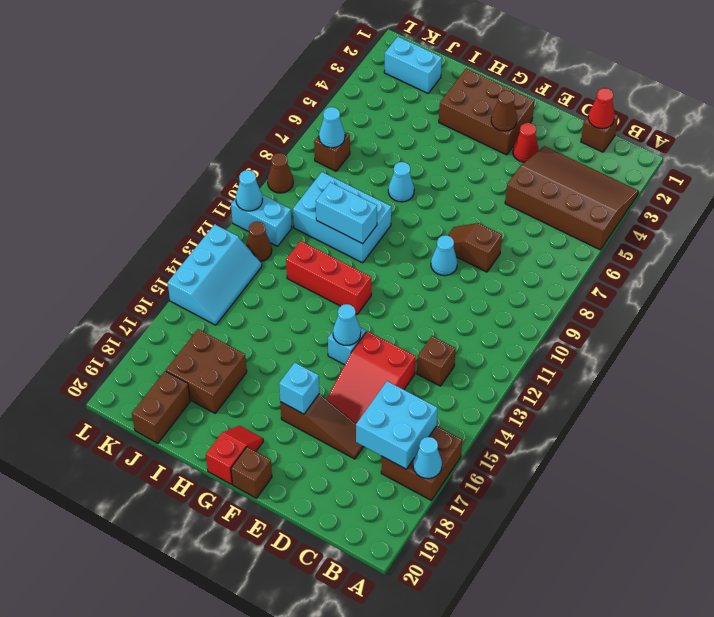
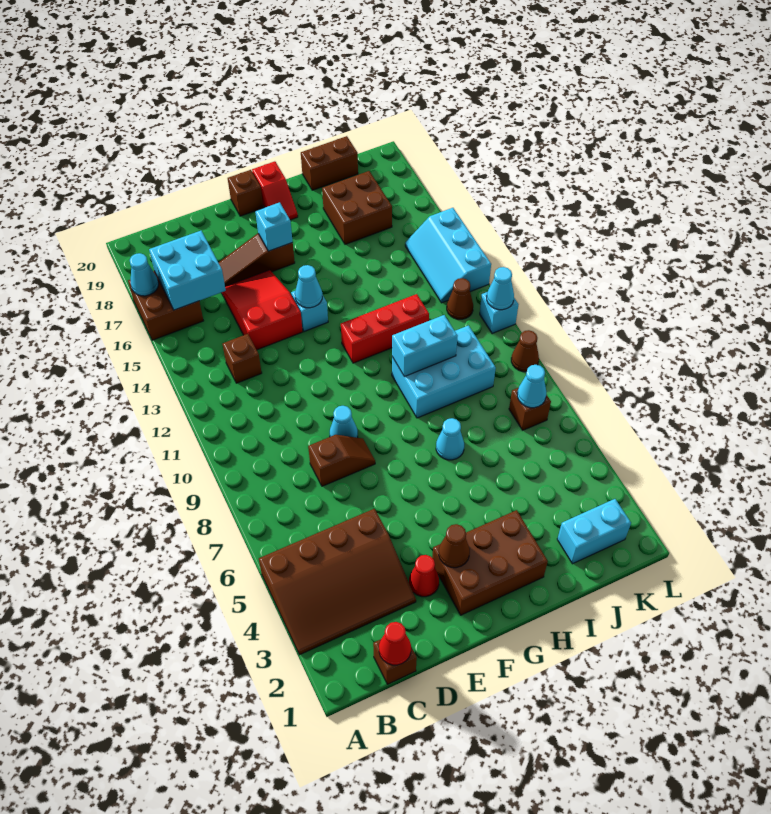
brown brick J19:J20 level 1 -> brown brick I20:J20 level 1
cyan brick K11:L11 level 1 -> cyan brick L11 level 1

